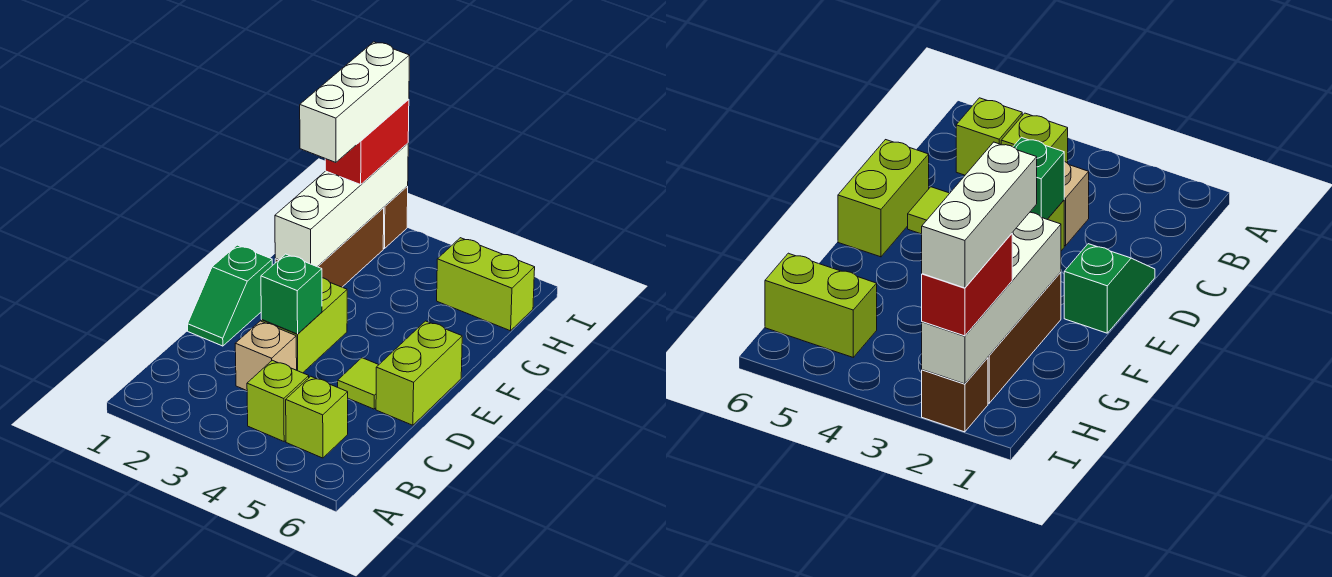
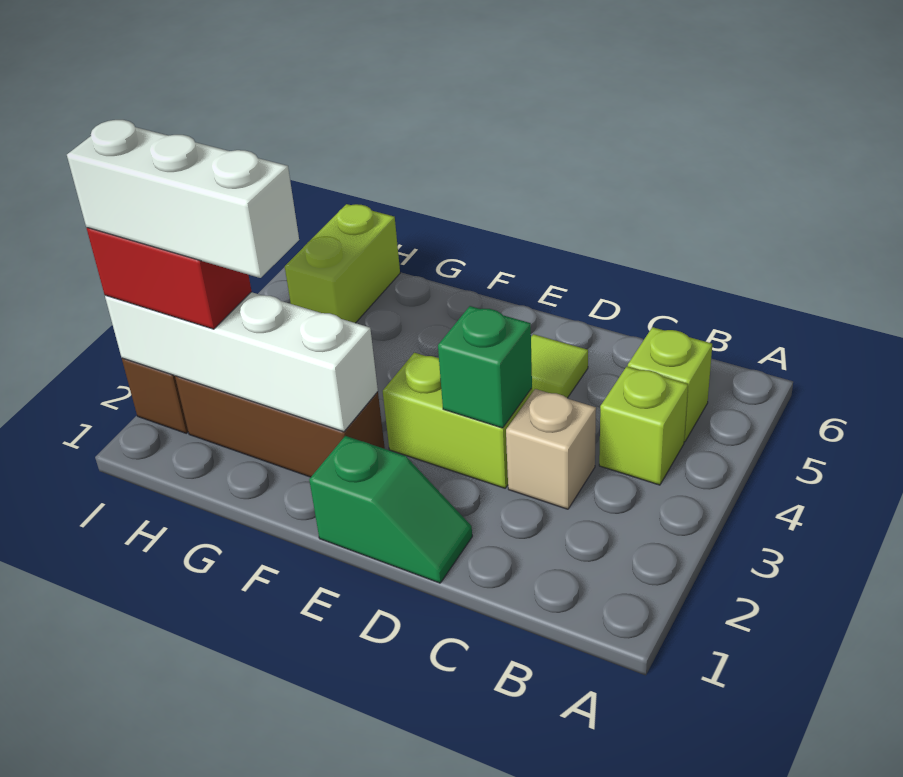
lime brick D6:E6 level 1 -> none

